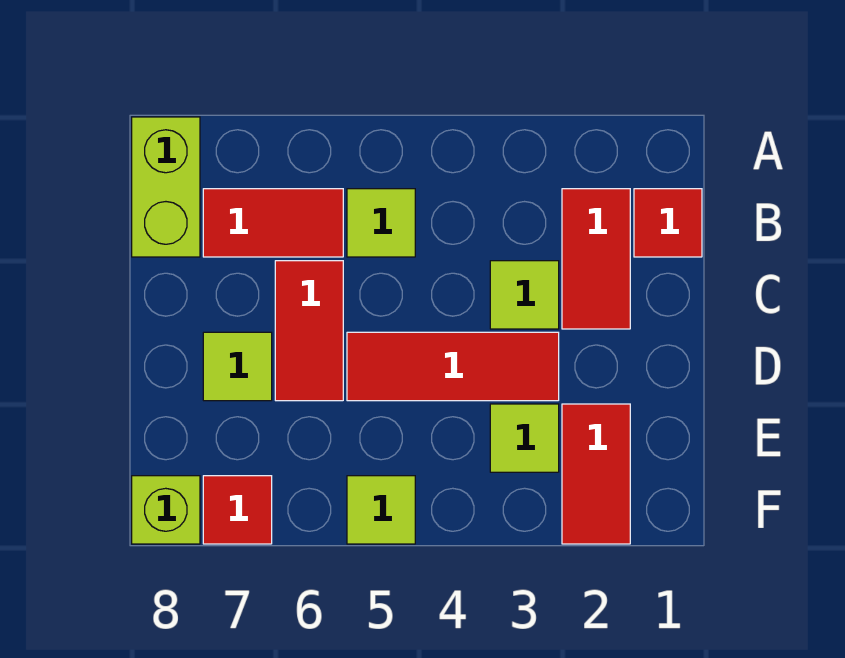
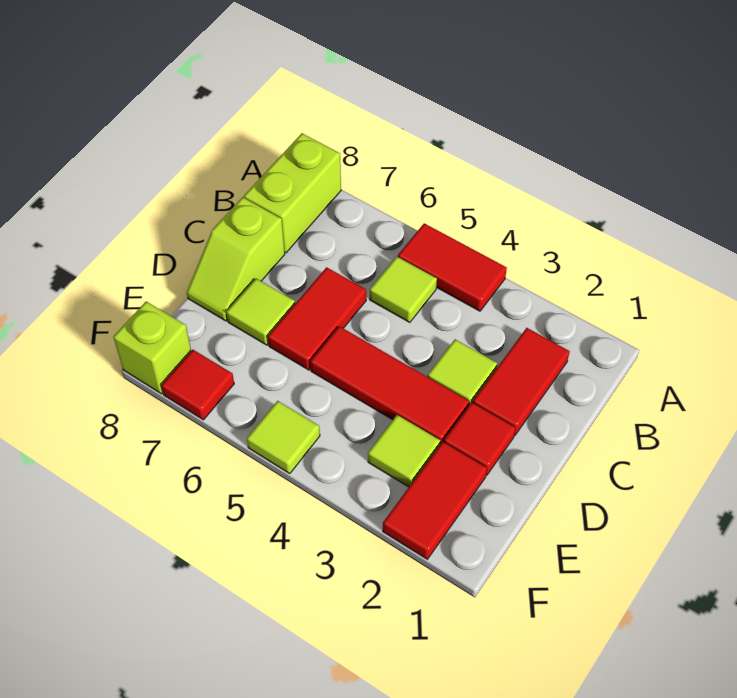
red tile B1 level 1 -> red tile D2 level 1
red tile B6:B7 level 1 -> red tile A4:A5 level 1
none -> lime slope C8:D8 level 1 top C

